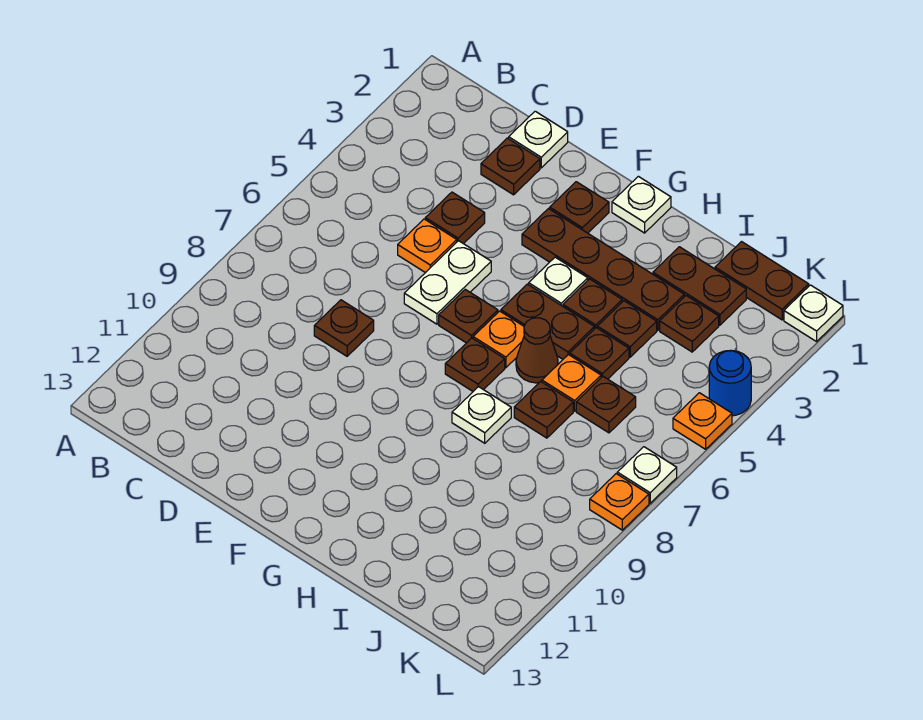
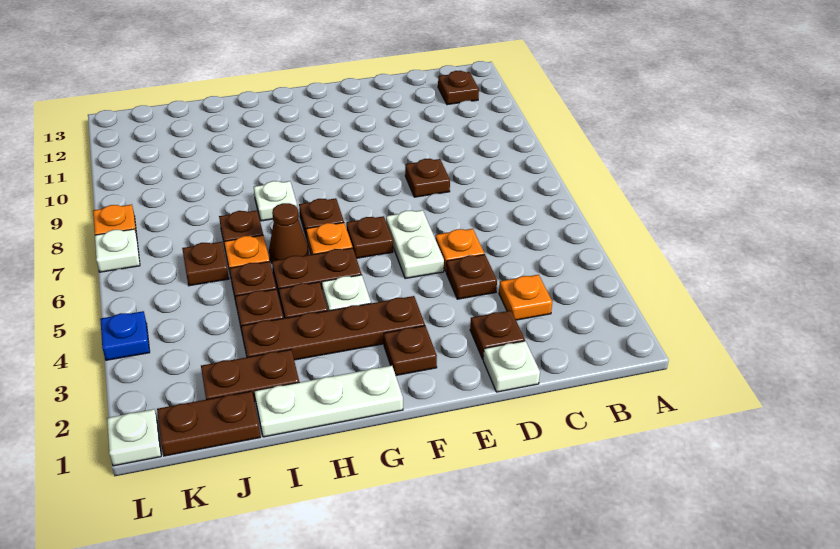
white plate G1 level 1 -> white plate G1:I1 level 1
brown plate J3 level 1 -> brown plate B12 level 1
blue round brick L4 level 1 -> blue plate L4 level 1
orange plate L5 level 1 -> orange plate C3 level 1

